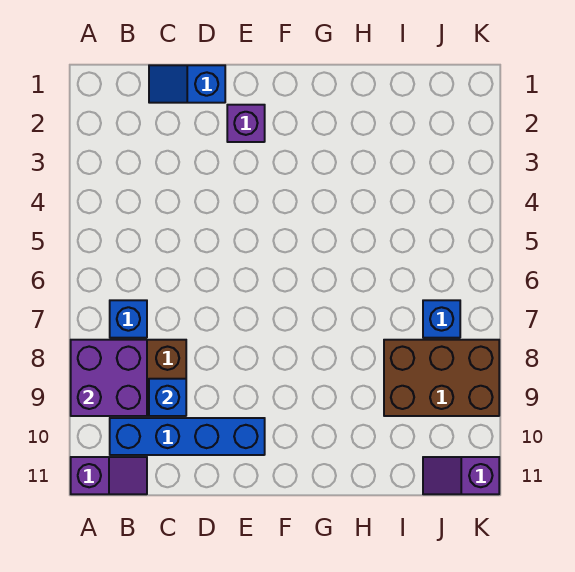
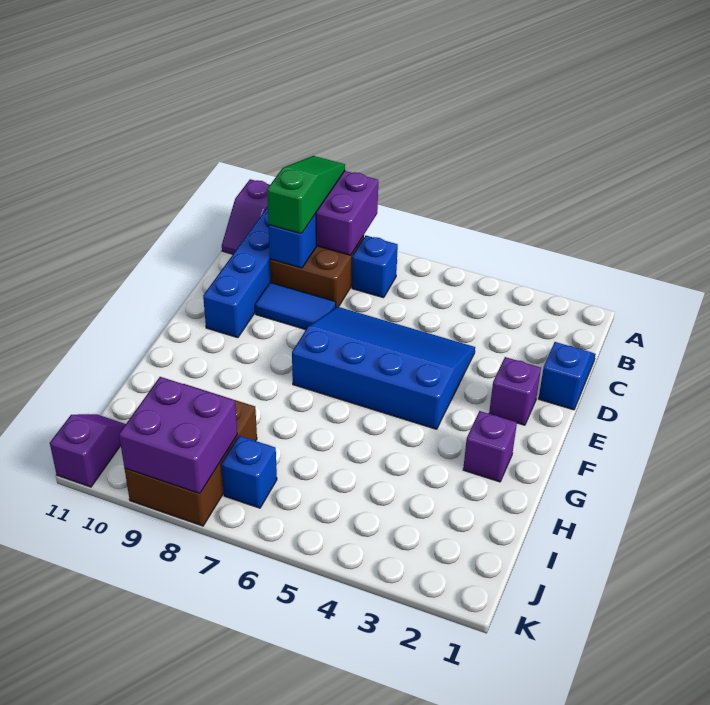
none -> green slope A9:C9 level 3 top C
none -> blue slope D4:F7 level 1 top F
none -> blue tile D8:D9 level 1
none -> purple brick G2 level 1
none -> purple brick J8:K9 level 2

